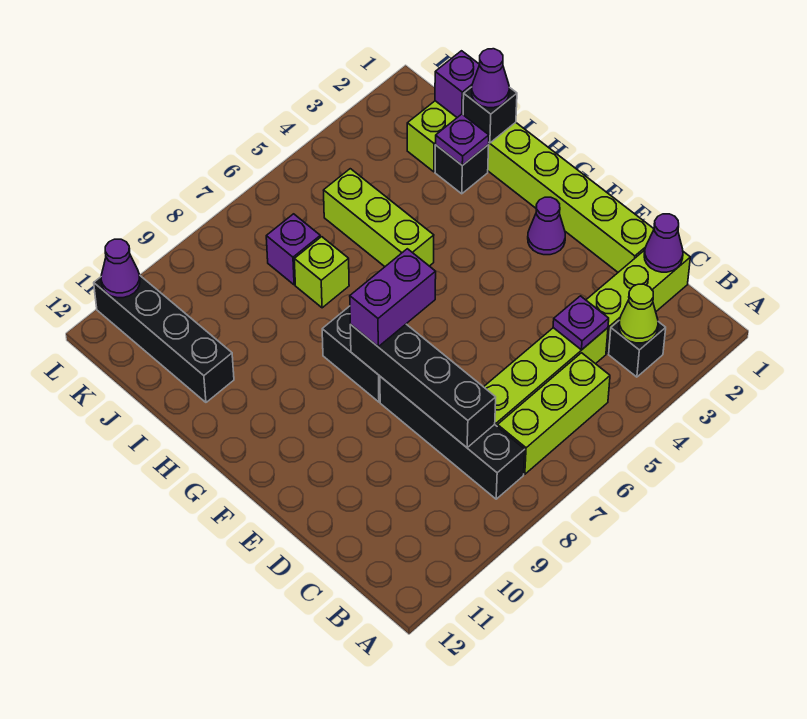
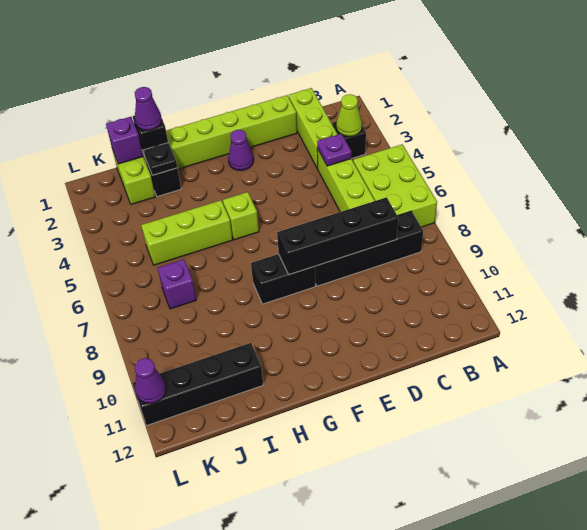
lime brick B5:B7 level 1 -> lime brick A5:B7 level 1
purple cone C1 level 2 -> none
purple brick F7:F8 level 3 -> none
purple plate I2 level 2 -> black plate I2 level 2
lime brick I7 level 1 -> lime brick G5 level 1

